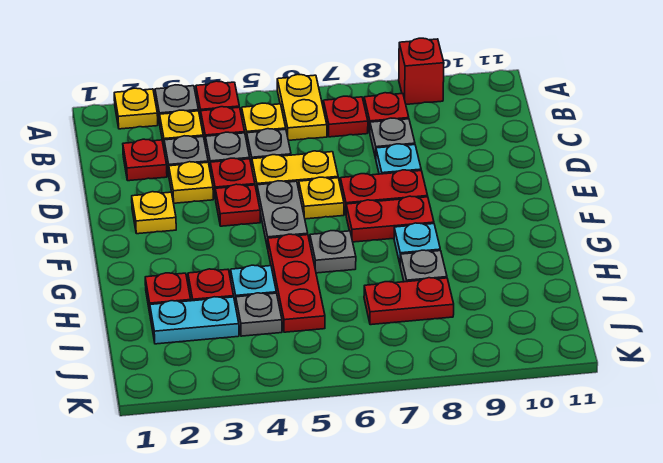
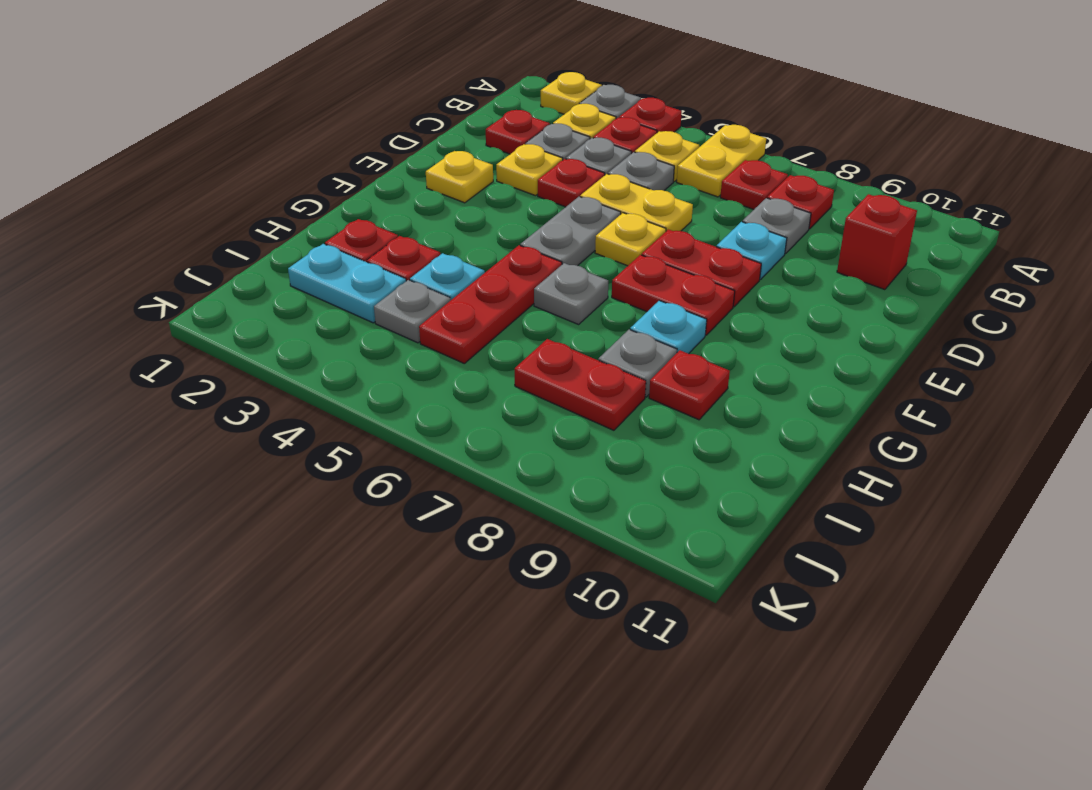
red brick A9 level 1 -> red brick C10 level 1
red plate E4 level 1 -> red plate H9 level 1

